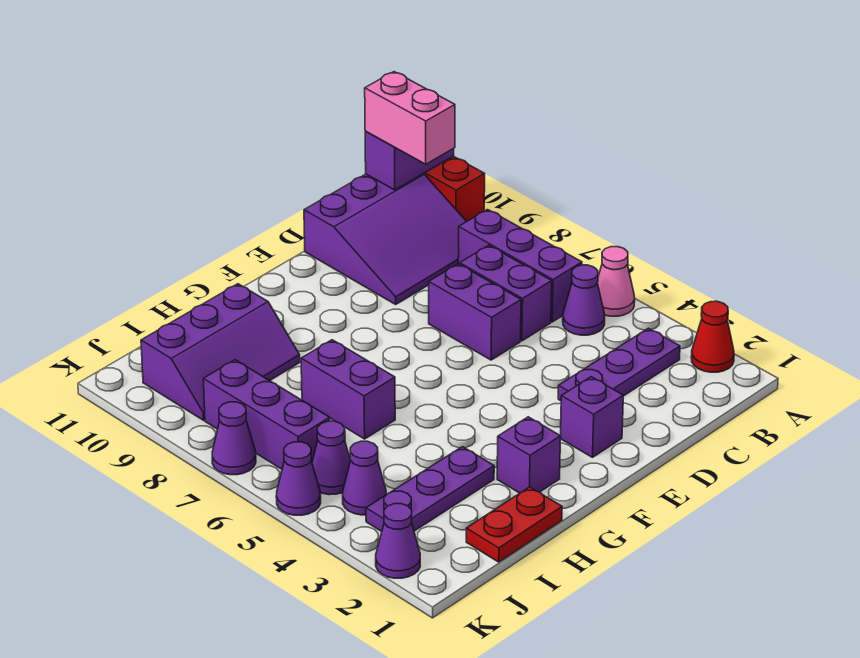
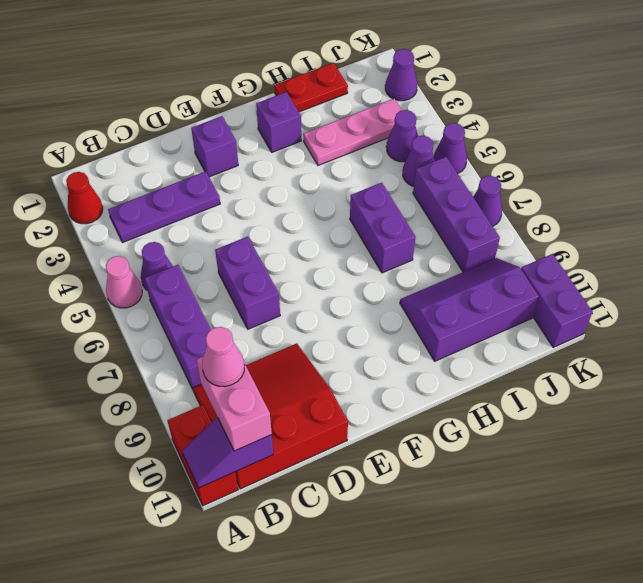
purple slope B9:D11 level 1 top 11 -> red slope B9:D11 level 1 top 11
none -> pink cone B10 level 4
purple brick C6:C7 level 1 -> purple brick K10:K11 level 1
purple plate H3:J3 level 1 -> pink plate H3:J3 level 1

